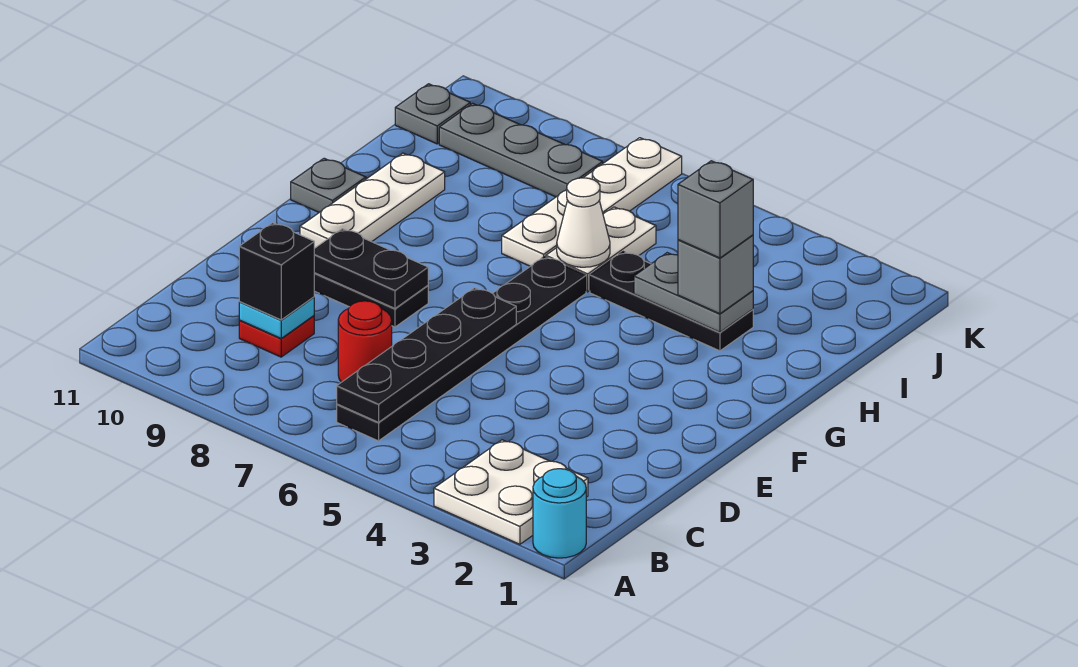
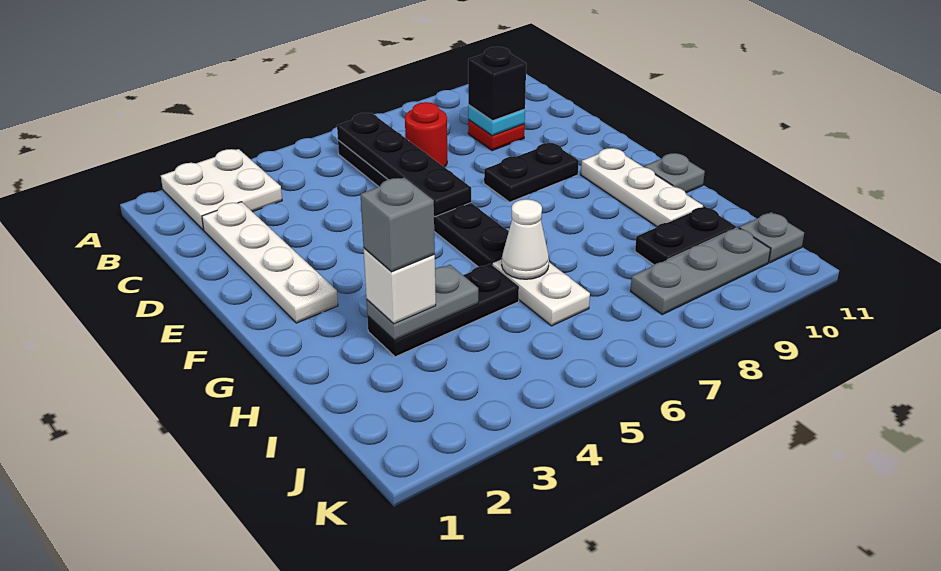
cyan round brick A1 level 1 -> none
black plate E8:E9 level 2 -> black plate I9:I10 level 1
grey brick H3 level 3 -> white brick H3 level 3
white plate H7:K7 level 1 -> white plate C2:F2 level 1

